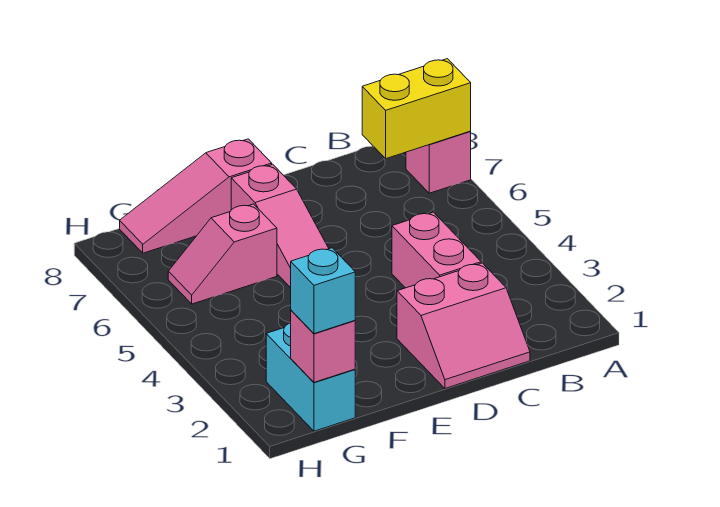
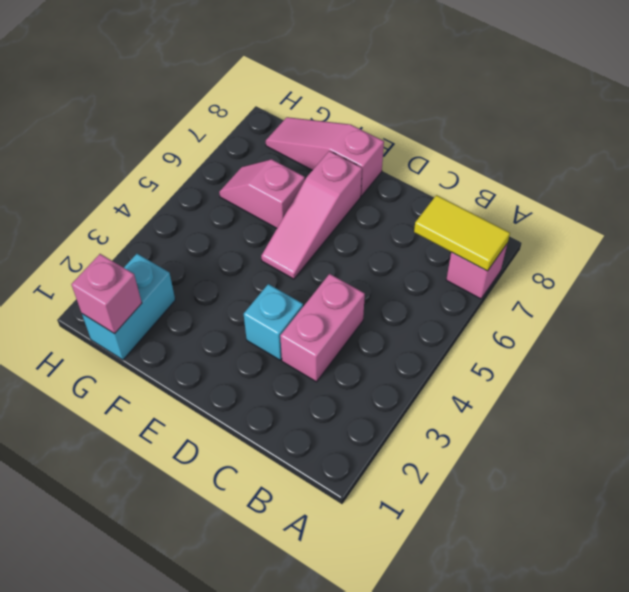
yellow brick A7:B7 level 2 -> yellow tile A7:B7 level 2
pink slope C1:D2 level 1 top 2 -> none
cyan brick G1 level 3 -> cyan brick D3 level 1

